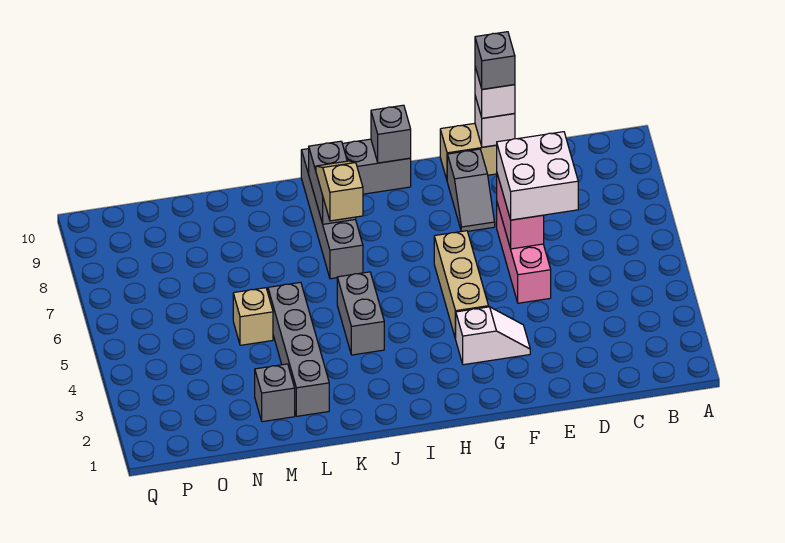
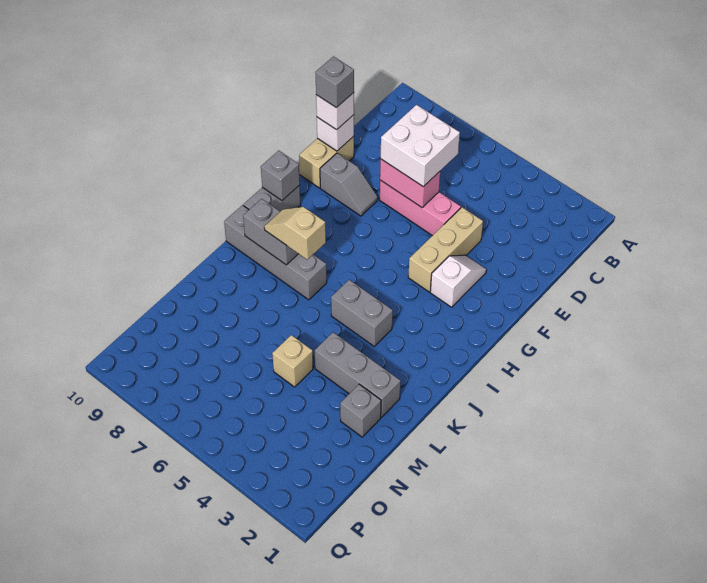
tan brick G4:G6 level 1 -> tan brick E4:G4 level 1
grey brick L2:L5 level 1 -> grey brick L2:L4 level 1

